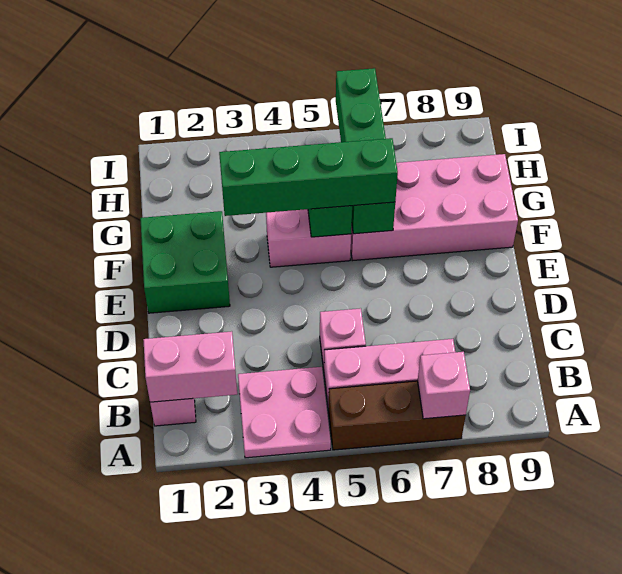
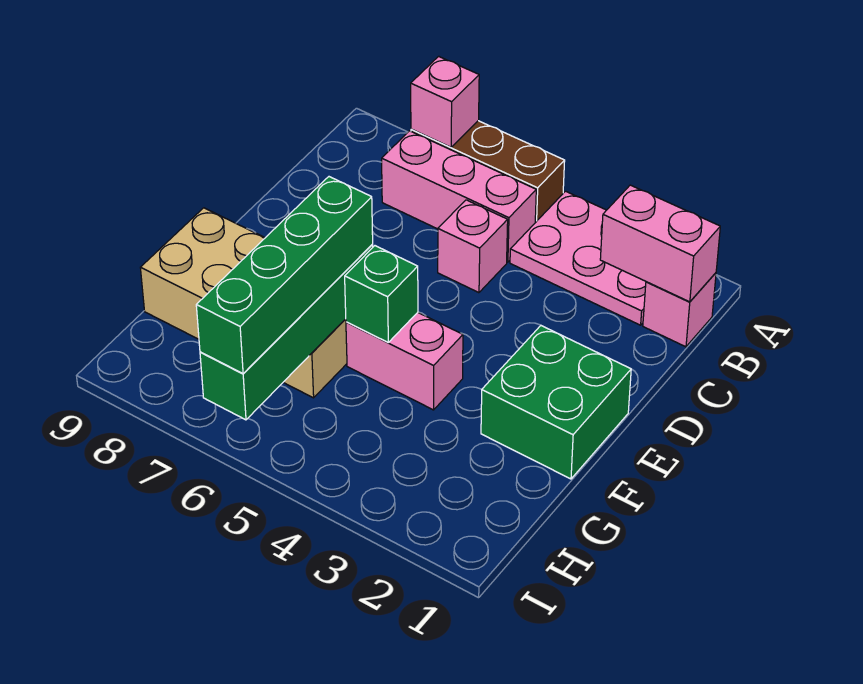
pink plate A3:B4 level 1 -> pink plate A2:B4 level 1
green brick F3:F6 level 3 -> green brick F6:I6 level 3
pink brick F6:G9 level 1 -> tan brick F6:G9 level 1

